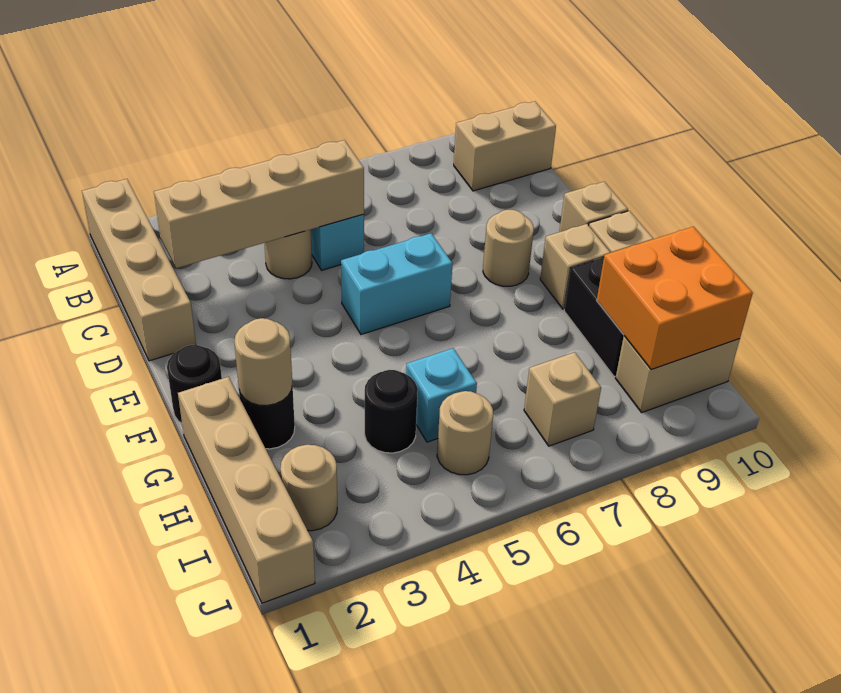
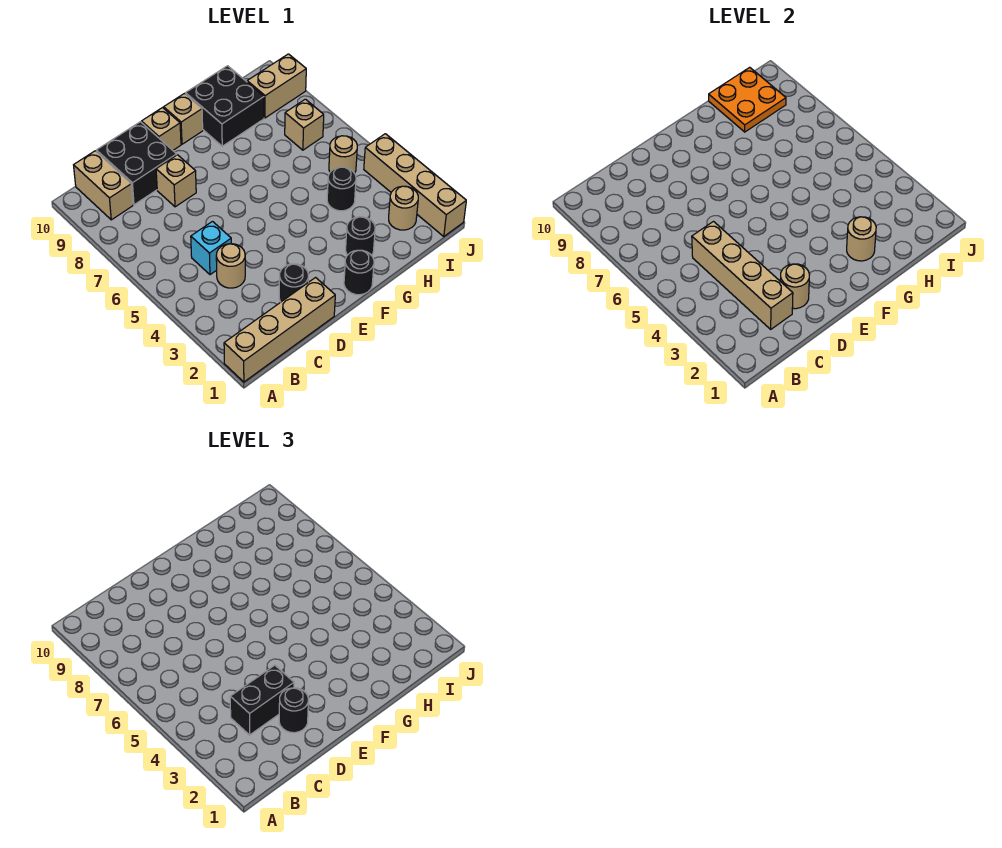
none -> black brick C3:D3 level 3
none -> black brick C9:D10 level 1
none -> black round brick D2 level 1
none -> black round brick D2 level 3
cyan brick E5:E6 level 1 -> none
tan round brick E8 level 1 -> tan round brick D2 level 2
tan brick F9 level 1 -> tan brick D8 level 1
tan brick G1:J1 level 1 -> tan brick J1:J4 level 1
cyan brick H5 level 1 -> none
orange brick H9:I10 level 2 -> orange plate H9:I10 level 2
tan brick I9:I10 level 1 -> tan brick I9:J9 level 1

